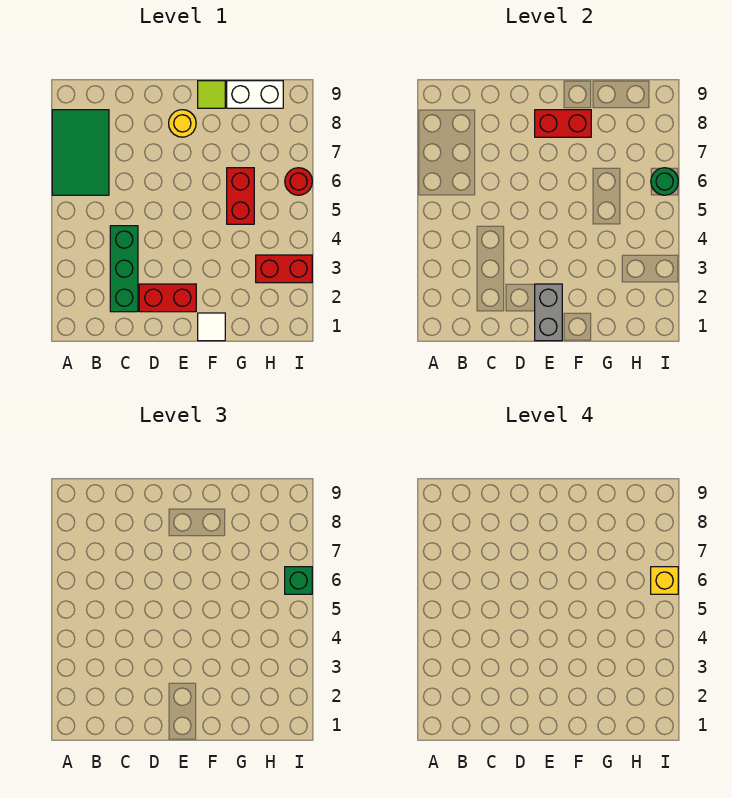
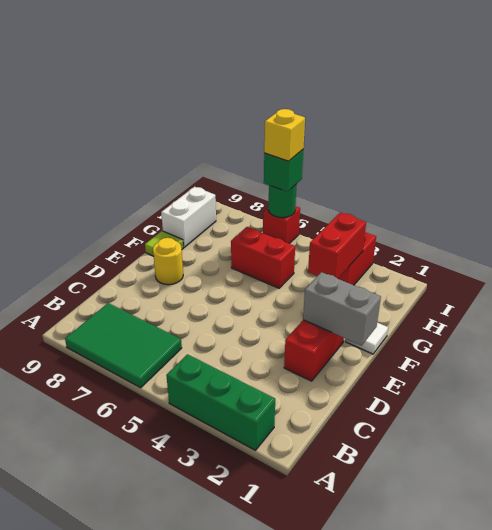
green brick C2:C4 level 1 -> green brick A2:A4 level 1
red brick E8:F8 level 2 -> red brick G3:H3 level 2
red round brick I6 level 1 -> red brick I6 level 1

